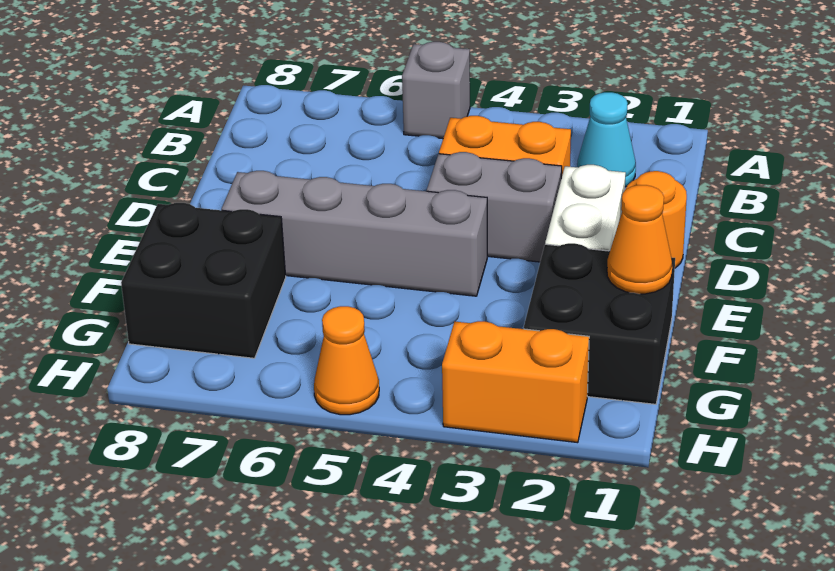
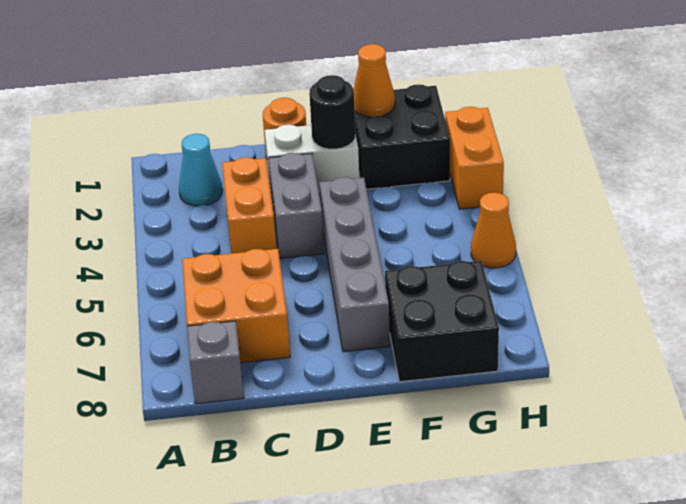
grey brick A5 level 1 -> grey brick B8 level 1
none -> orange brick B6:C7 level 1
none -> black round brick E2 level 2

